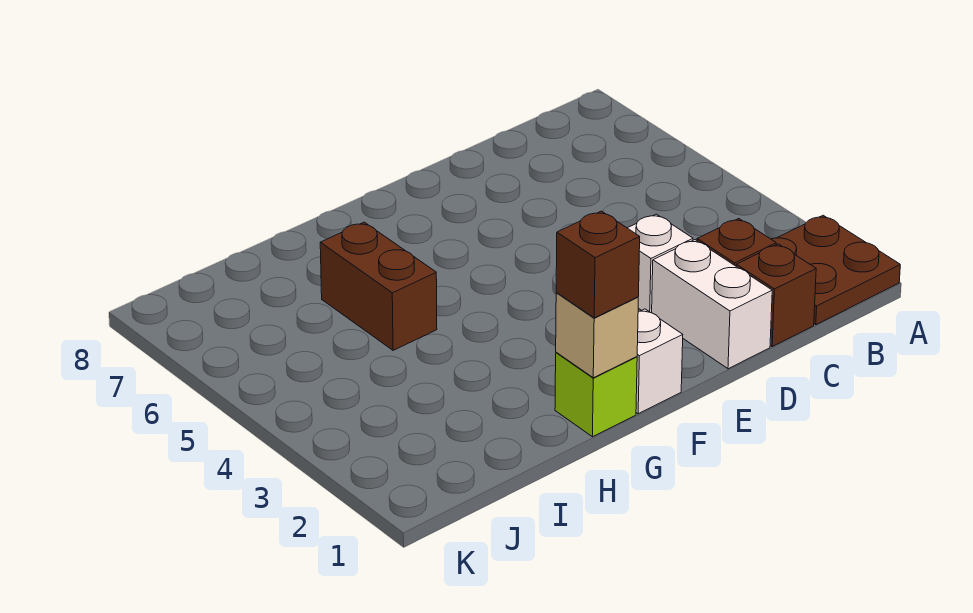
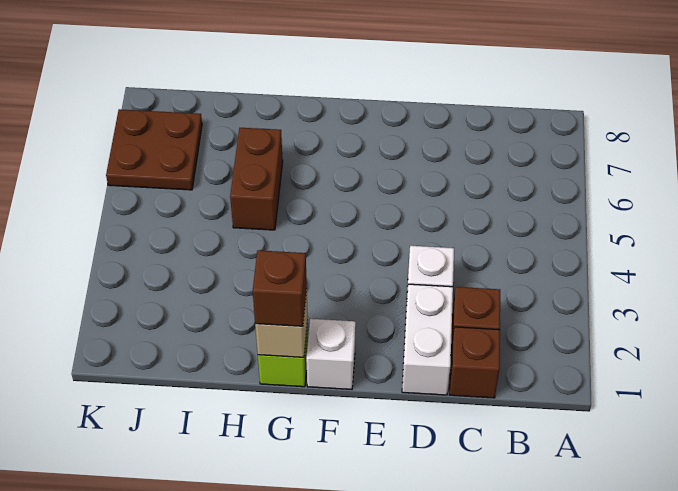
brown plate A1:B2 level 1 -> brown plate J6:K7 level 1

